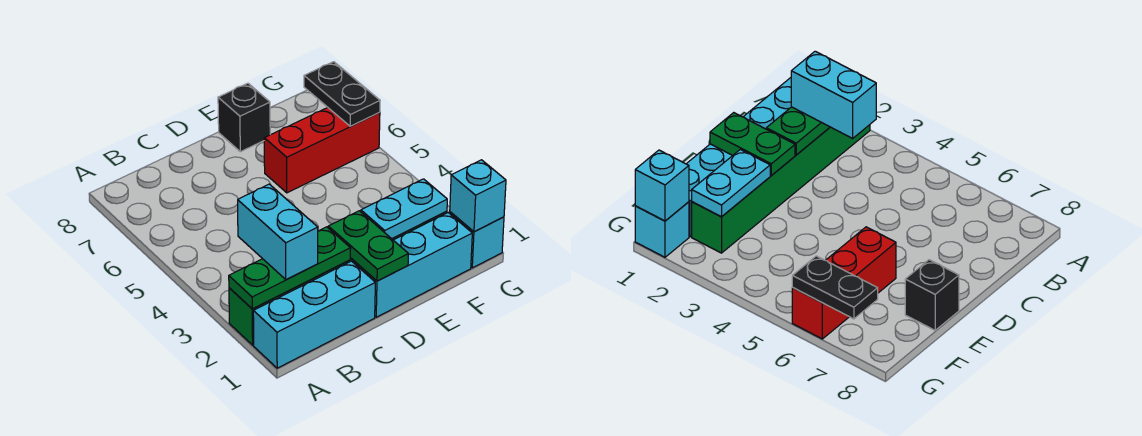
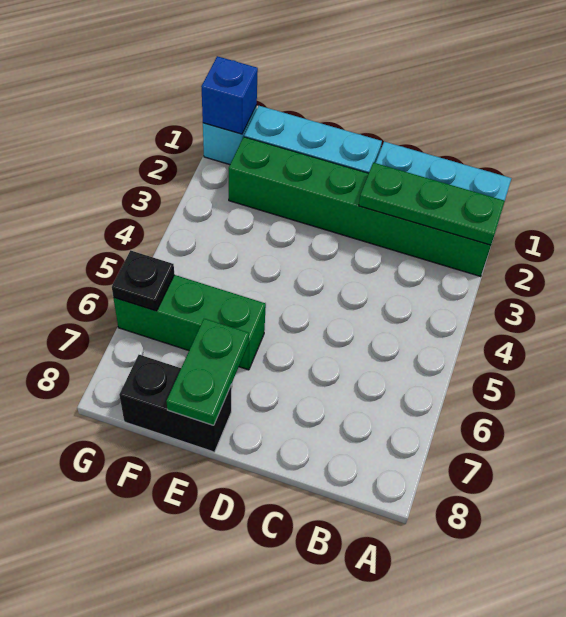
cyan brick B2:B3 level 3 -> none
green plate D1:D2 level 2 -> green plate E7:E8 level 2
cyan plate E2:F2 level 2 -> none
red brick E6:G6 level 1 -> green brick E6:G6 level 1
black brick E8 level 1 -> black brick E8:F8 level 1
cyan brick G1 level 2 -> blue brick G1 level 2
black plate G6:G7 level 2 -> black plate G6 level 2

